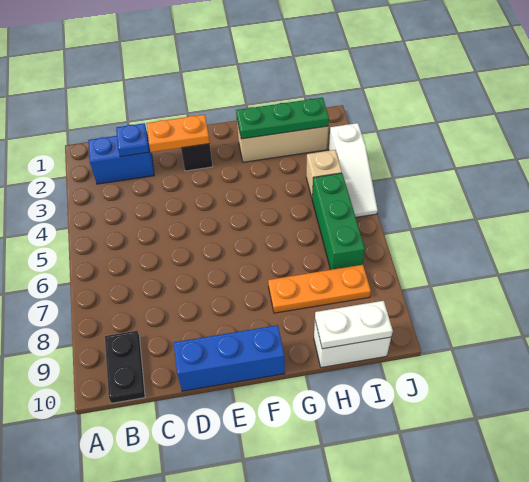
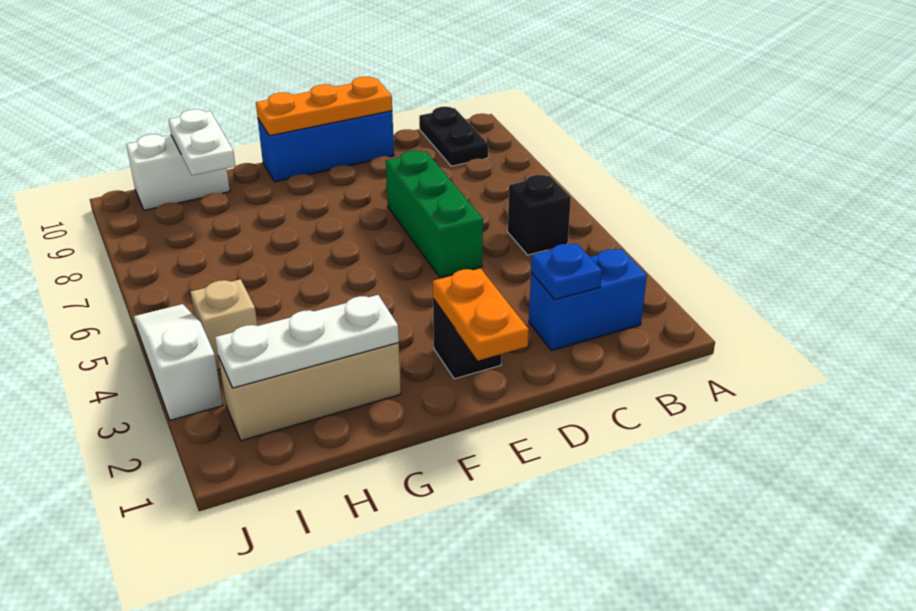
none -> black brick B5 level 1
orange plate D2:E2 level 2 -> orange plate E1:E2 level 2
green plate G2:I2 level 2 -> white plate G2:I2 level 2
orange plate G8:I8 level 1 -> orange plate D10:F10 level 2
white plate H10:I10 level 2 -> white plate H9:H10 level 2
green brick I5:I7 level 1 -> green brick D5:D7 level 1

